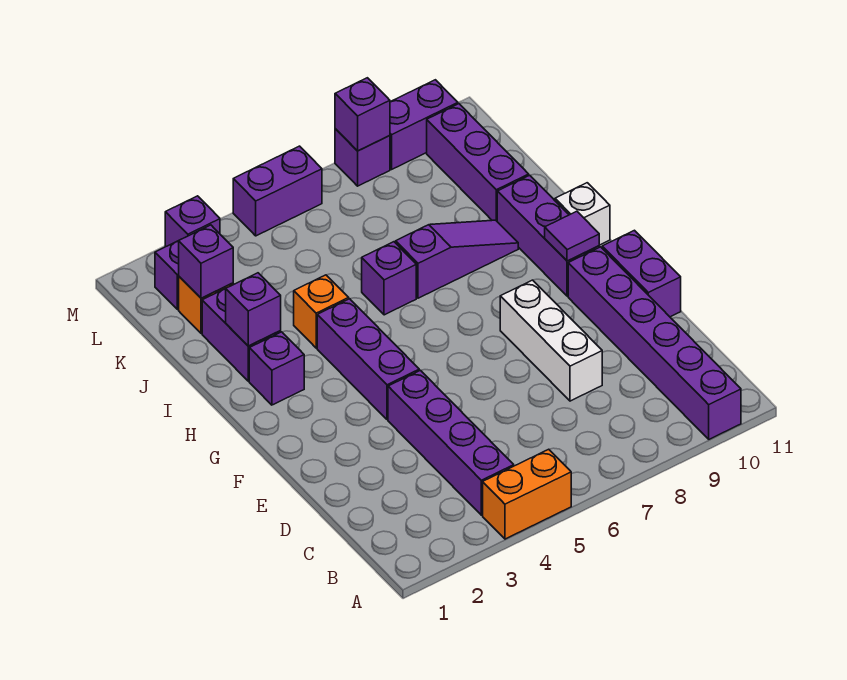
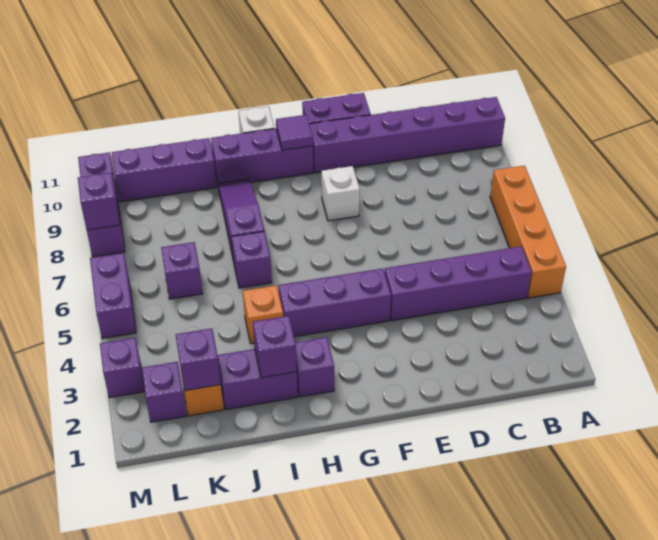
orange brick A4:A5 level 1 -> orange brick A4:A7 level 1
white brick D8:F8 level 1 -> white brick F8 level 1
none -> purple brick K6 level 1

